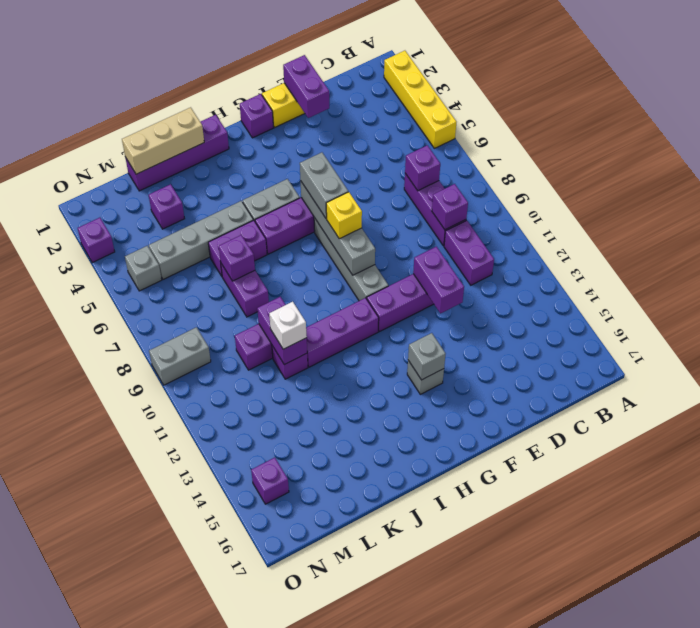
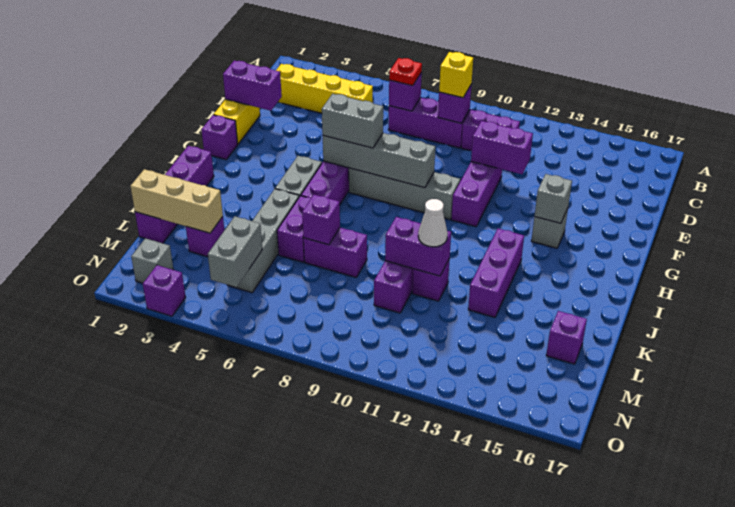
yellow brick A2:A5 level 1 -> yellow brick C2:C5 level 1
none -> red plate C7 level 3
yellow brick G8 level 3 -> yellow brick C9 level 3
purple brick H11:J11 level 1 -> purple brick I13:K13 level 1
tan brick J1:L1 level 2 -> tan brick L1:L3 level 2
white brick K11 level 3 -> white cone K11 level 3
grey brick N5 level 1 -> grey brick N2 level 1
grey brick N9:O9 level 1 -> grey brick M5:N5 level 2
purple brick N15 level 1 -> purple brick L16 level 1

